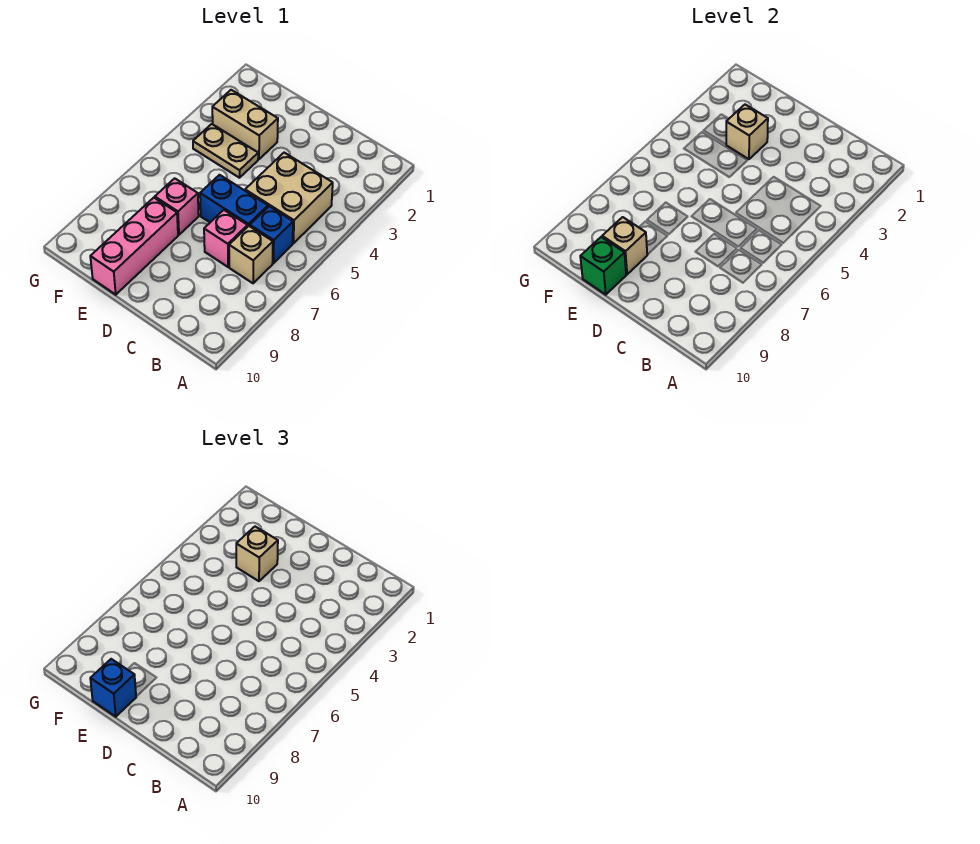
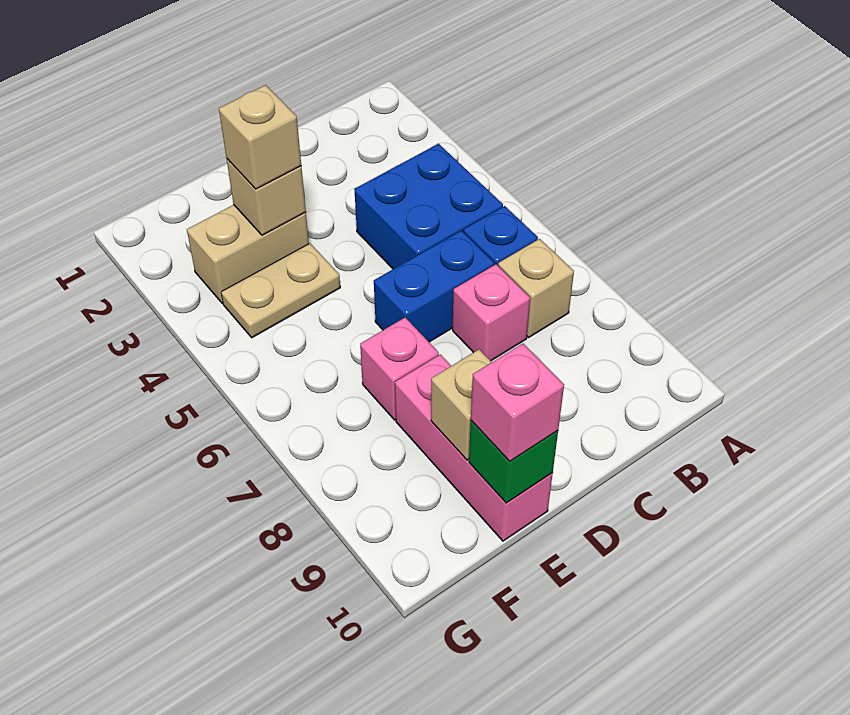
tan brick B4:C5 level 1 -> blue brick B4:C5 level 1
blue brick E10 level 3 -> pink brick E10 level 3

